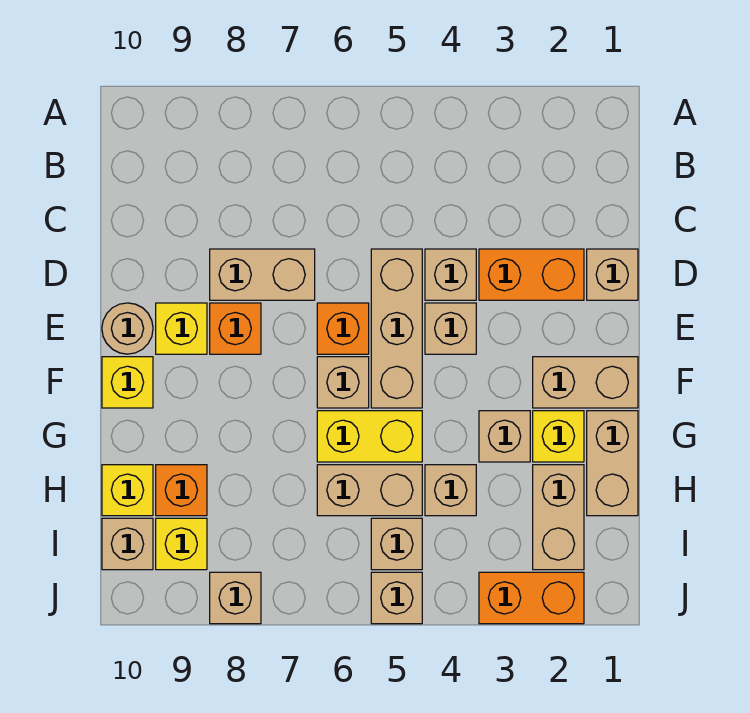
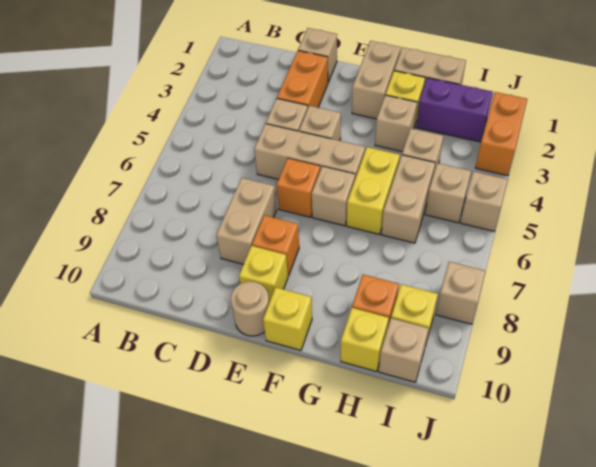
tan brick H2:I2 level 1 -> purple brick H2:I2 level 1

